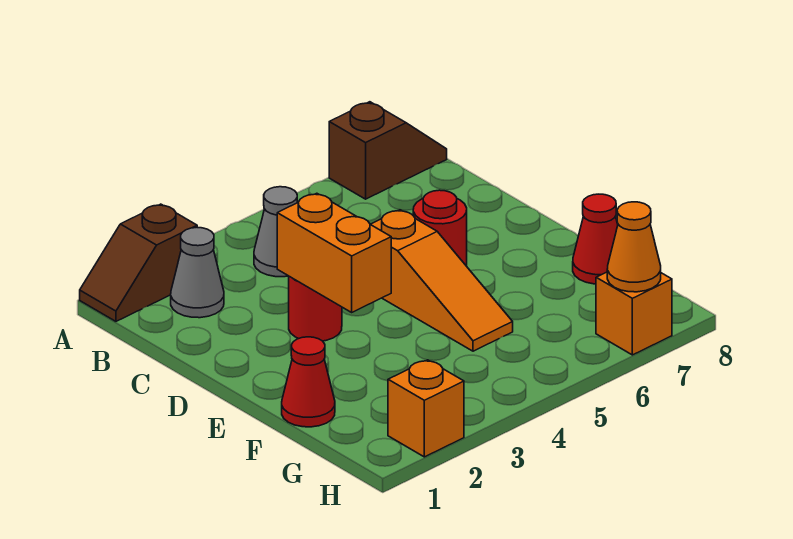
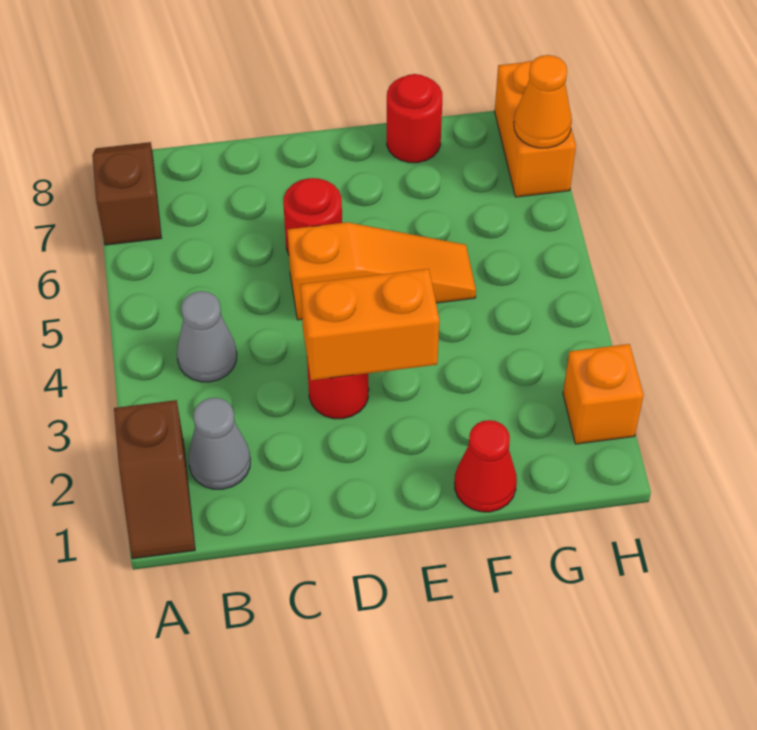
red cone F8 level 1 -> red round brick F8 level 1
orange brick H7 level 1 -> orange brick H7:H8 level 1

